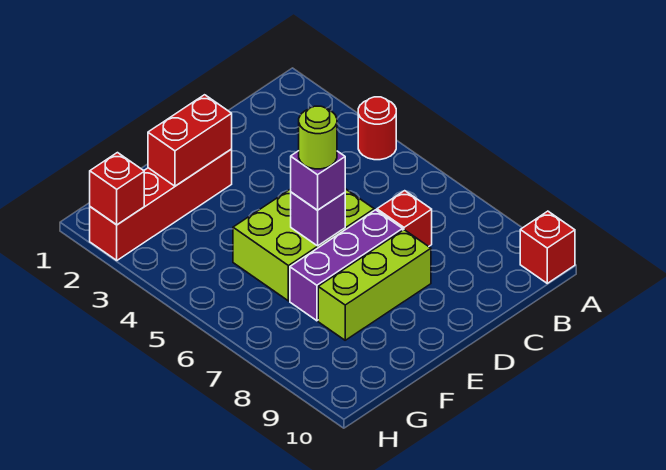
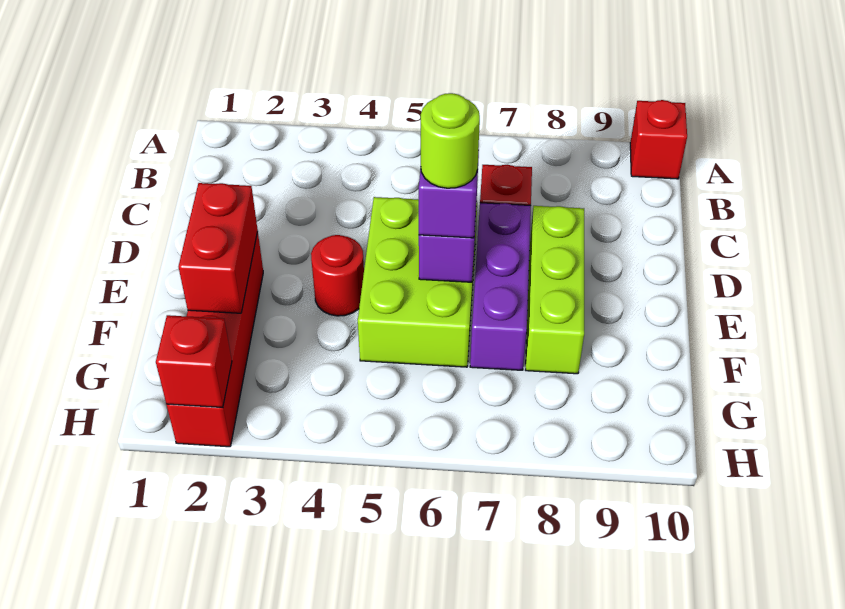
red round brick A4 level 1 -> red round brick E4 level 1

